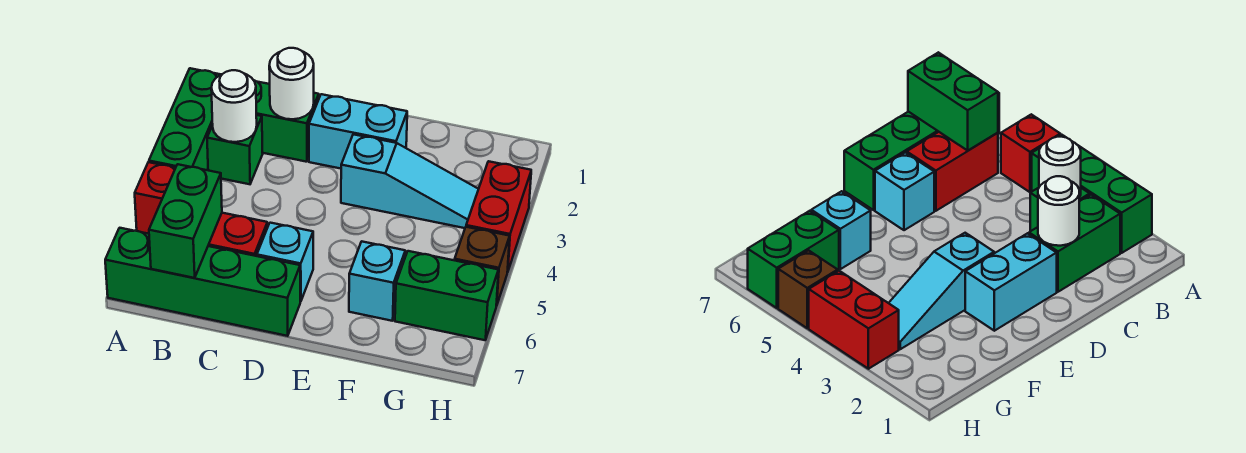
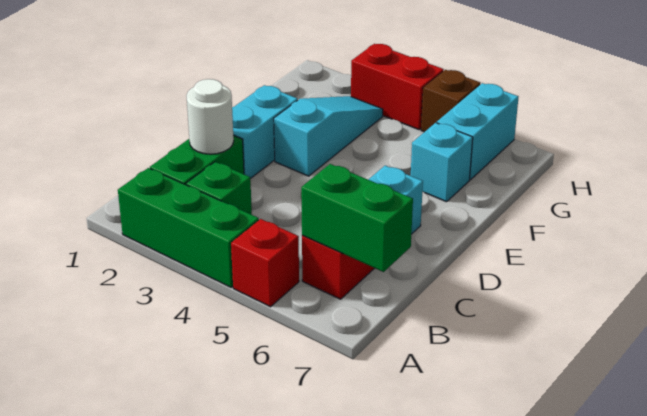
green brick A7:D7 level 1 -> none
white round brick B3 level 2 -> none
green brick G6:H6 level 1 -> cyan brick G6:H6 level 1

